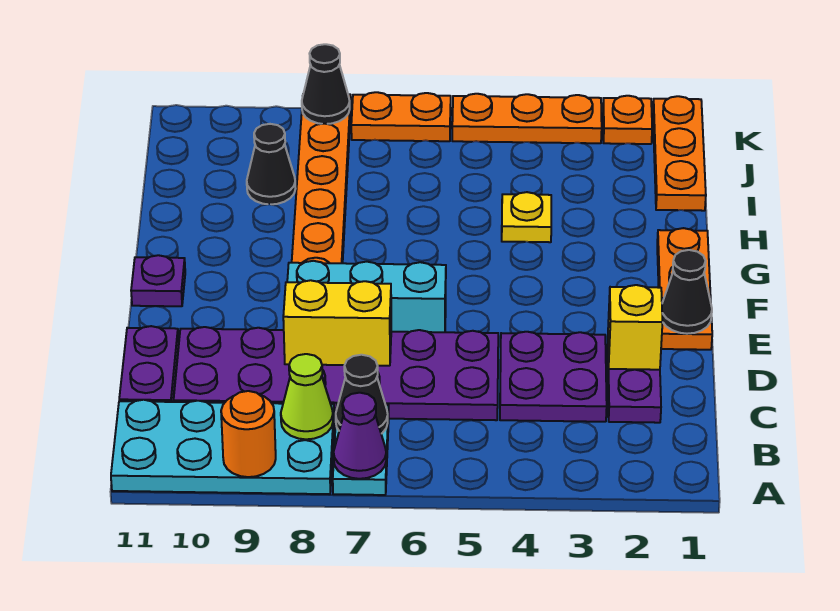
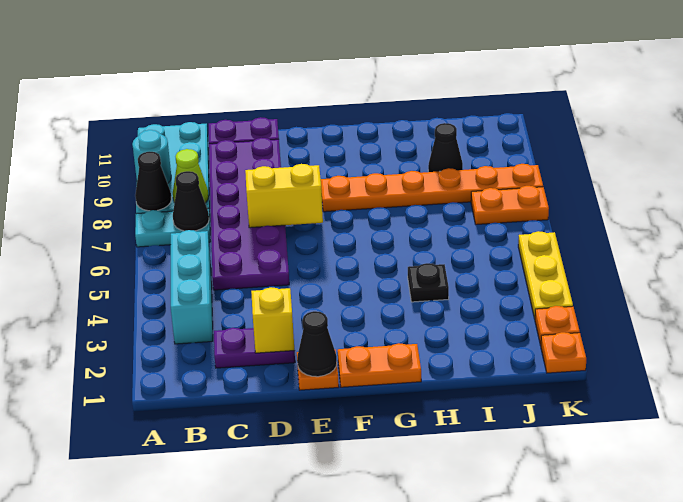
purple cone A7 level 2 -> none
orange round brick A9 level 2 -> cyan round brick A9 level 2
purple plate C3:D4 level 1 -> none
yellow brick D7:D8 level 2 -> yellow brick D7:E7 level 2
cyan brick E6:E8 level 1 -> cyan brick B3:B5 level 1
purple plate F11 level 1 -> none
yellow plate H4 level 1 -> black plate H4 level 1
orange plate I1:K1 level 1 -> orange plate K1 level 1
orange plate K3:K5 level 1 -> yellow plate K3:K5 level 1
orange plate K6:K7 level 1 -> orange plate J7:K7 level 1
black cone K8 level 2 -> black cone A8 level 2

